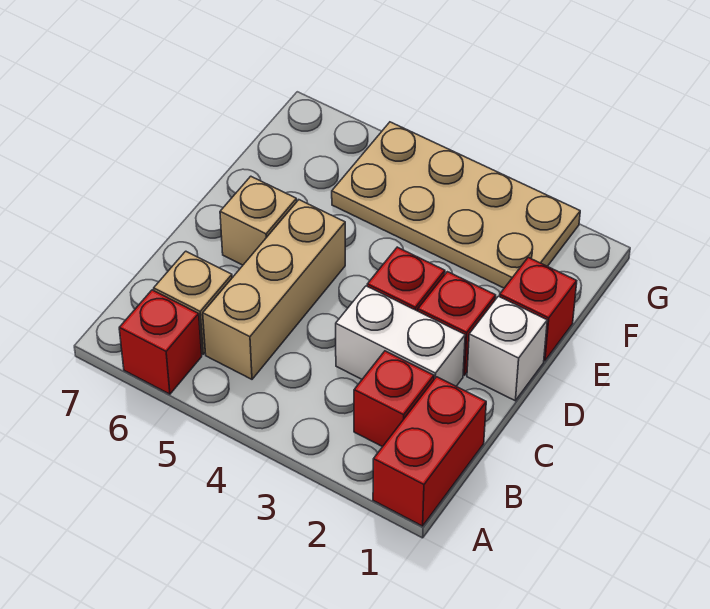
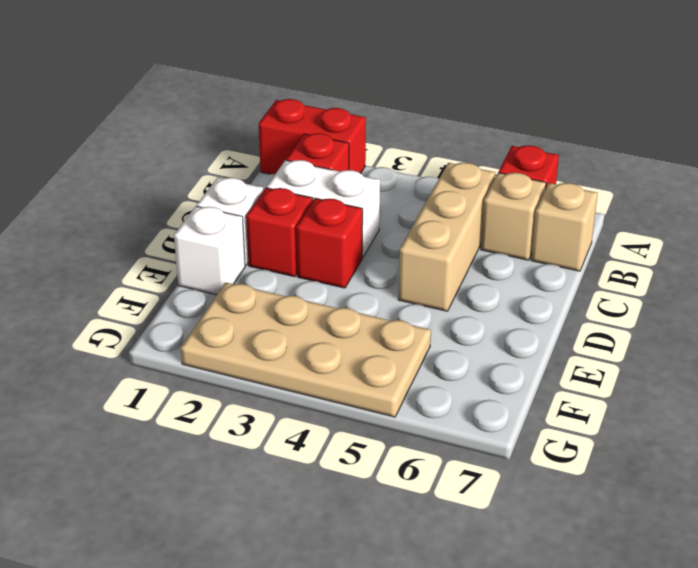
red brick A1:B1 level 1 -> red brick A1:A2 level 1
tan brick D6 level 1 -> tan brick B7 level 1
red brick E1 level 1 -> white brick E1 level 1

